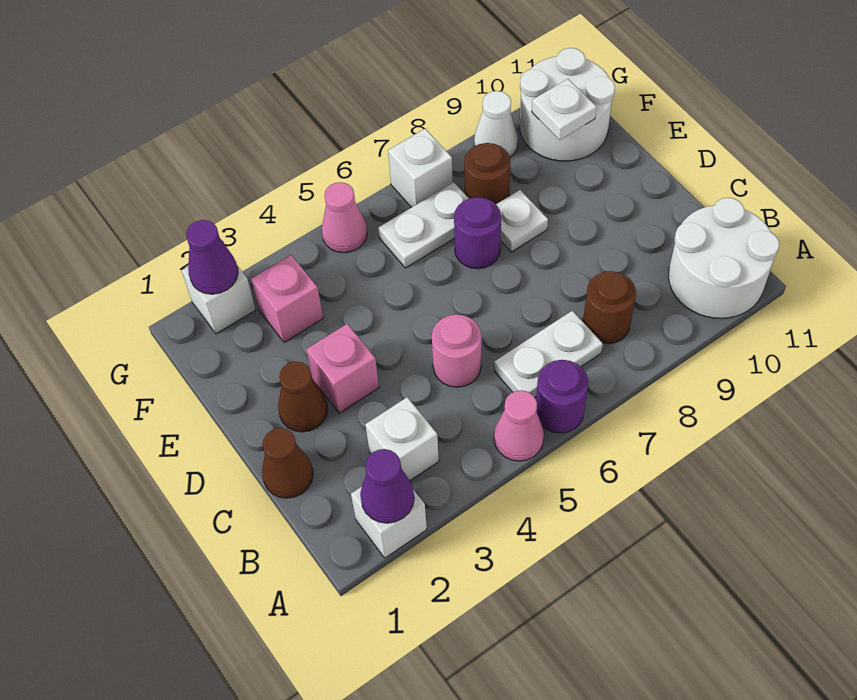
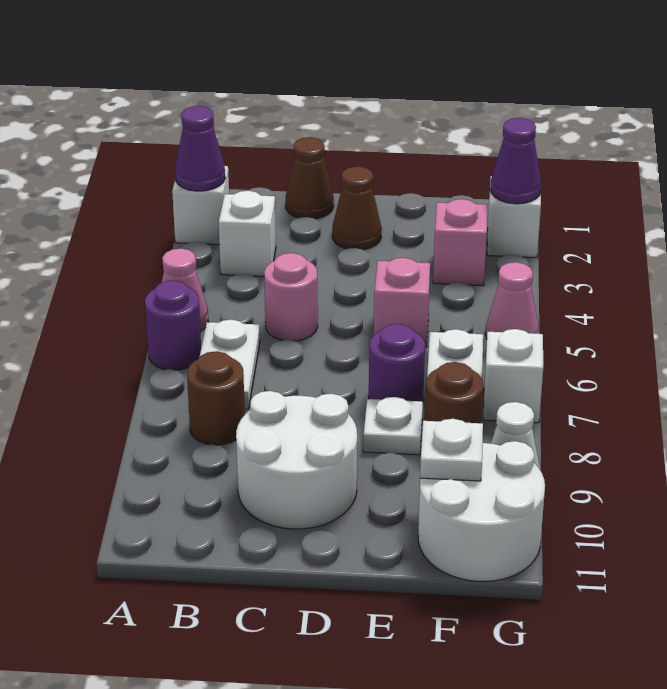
white round brick A10:B11 level 1 -> white round brick C9:D10 level 1
pink brick D3 level 1 -> pink brick E5 level 1

